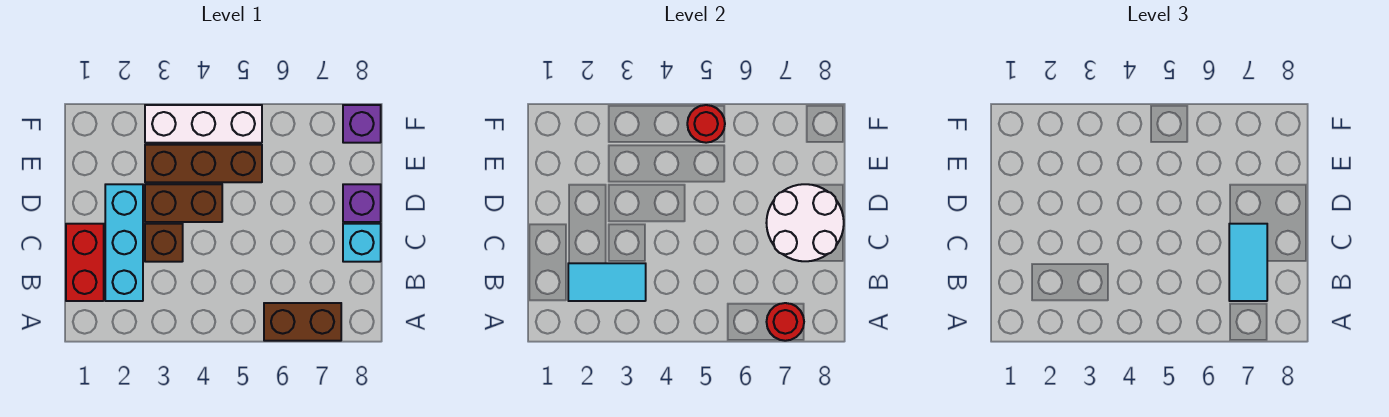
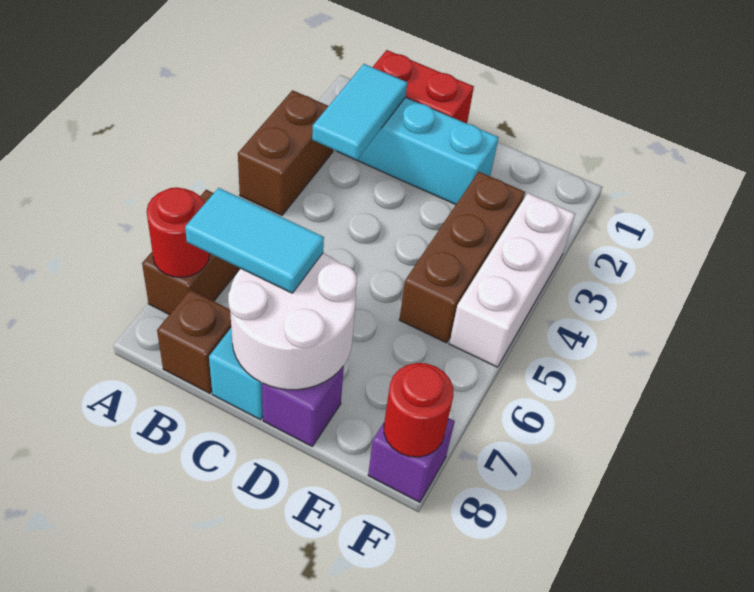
brown brick C3 level 1 -> brown brick B8 level 1
brown brick D3:D4 level 1 -> brown brick A3:A4 level 1
red round brick F5 level 2 -> red round brick F8 level 2

